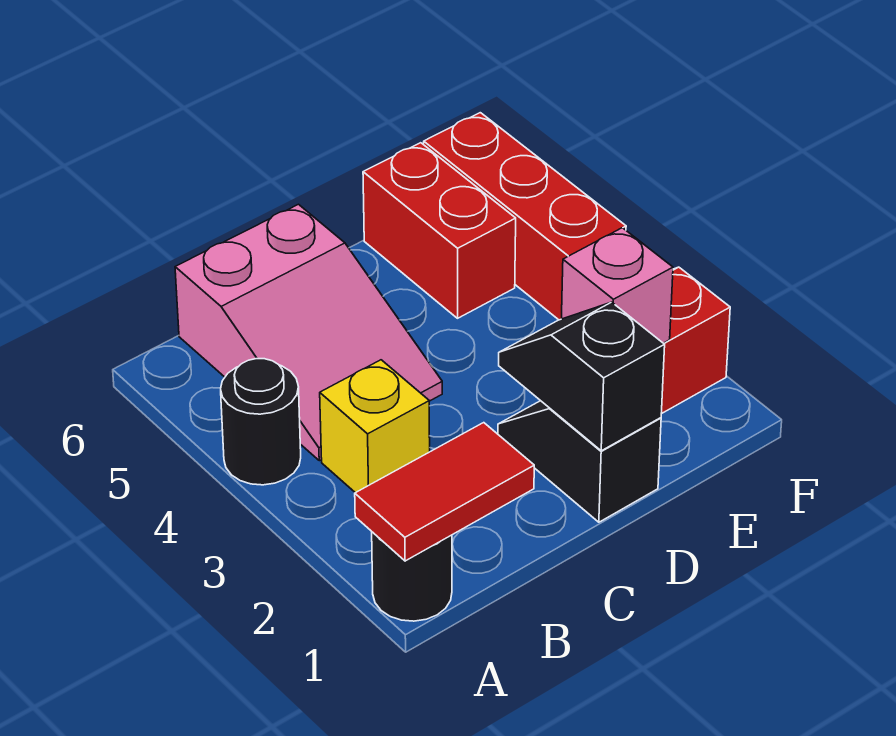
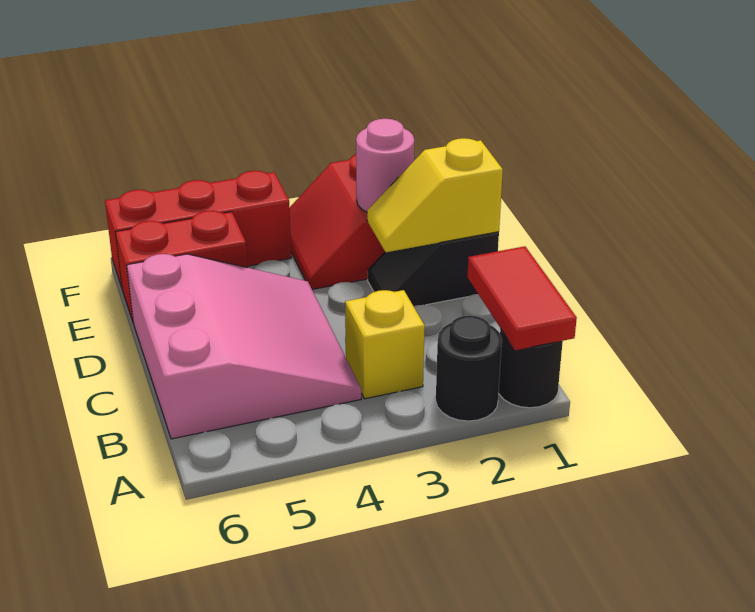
black round brick A4 level 1 -> black round brick A2 level 1
pink slope B4:C6 level 1 top 6 -> pink slope B4:D6 level 1 top 6
black slope D1:D2 level 2 top 1 -> yellow slope D1:D2 level 2 top 1
pink brick E2 level 2 -> pink round brick E2 level 2

